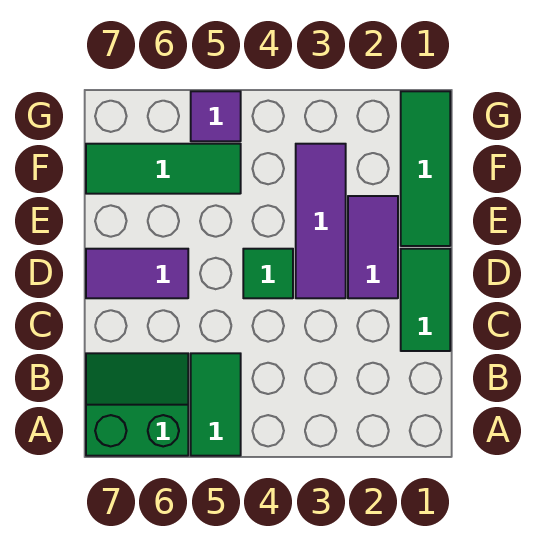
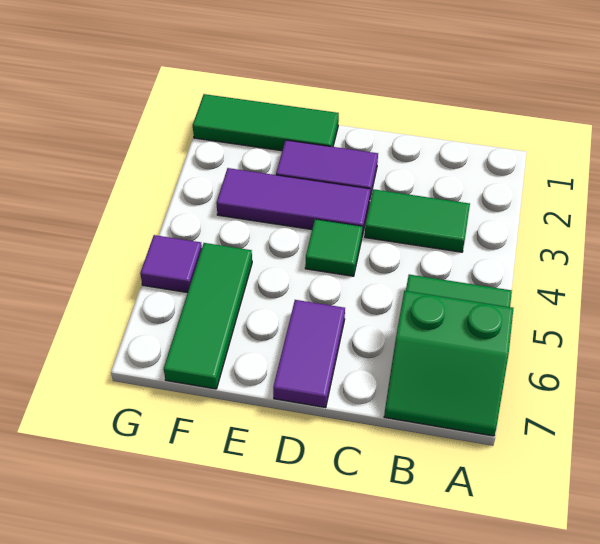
green slope A6:B7 level 1 top A -> green slope A6:B7 level 1 top 6
green tile C1:D1 level 1 -> green tile B3:C3 level 1

